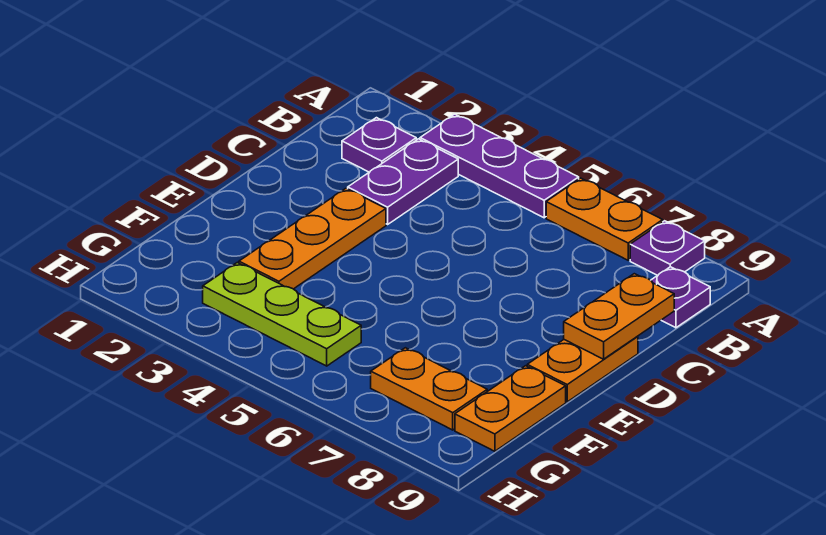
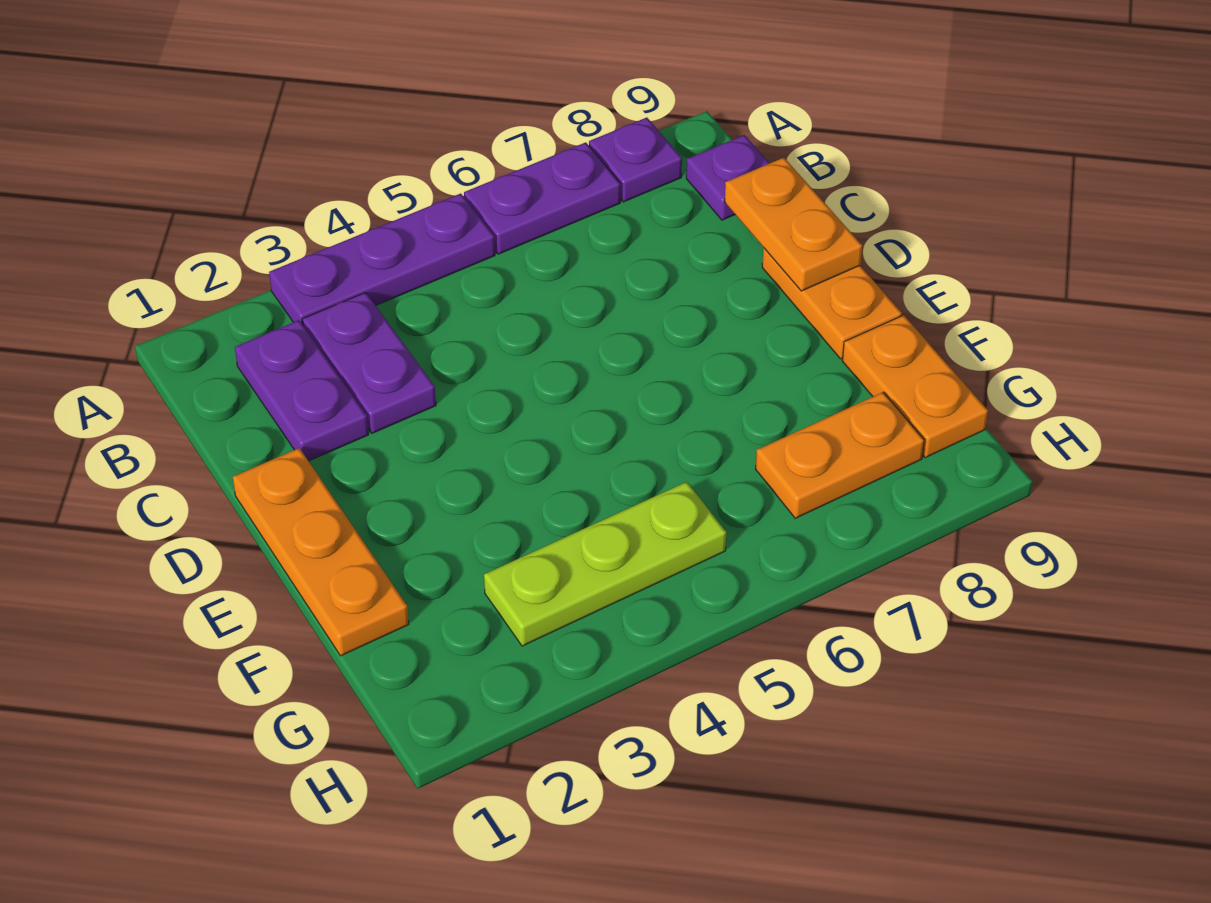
orange plate A6:A7 level 1 -> purple plate A6:A7 level 1
purple plate B2 level 1 -> purple plate B2:C2 level 1
orange plate D3:F3 level 1 -> orange plate D1:F1 level 1

